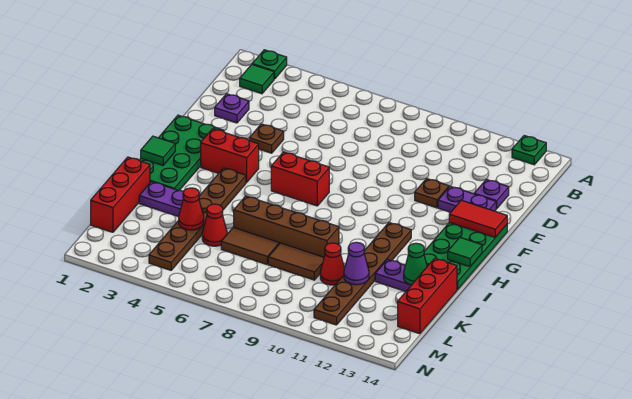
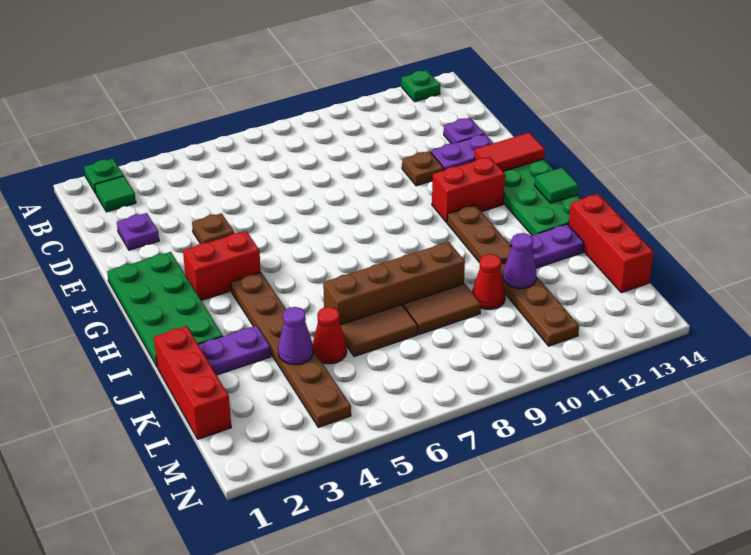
red brick G6:G7 level 1 -> red brick G11:G12 level 1
green tile H1 level 2 -> none
green cone J13 level 2 -> none
red cone K4 level 2 -> purple cone K4 level 2

